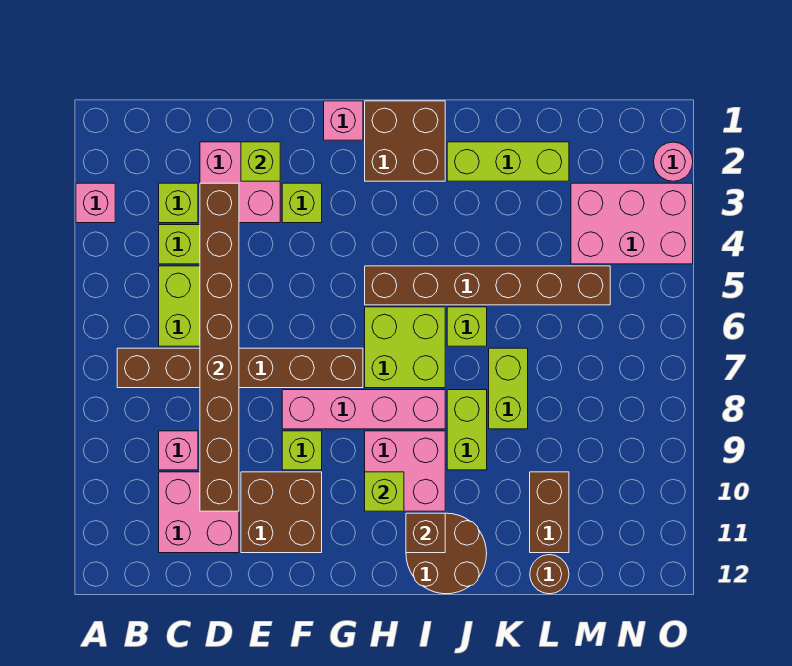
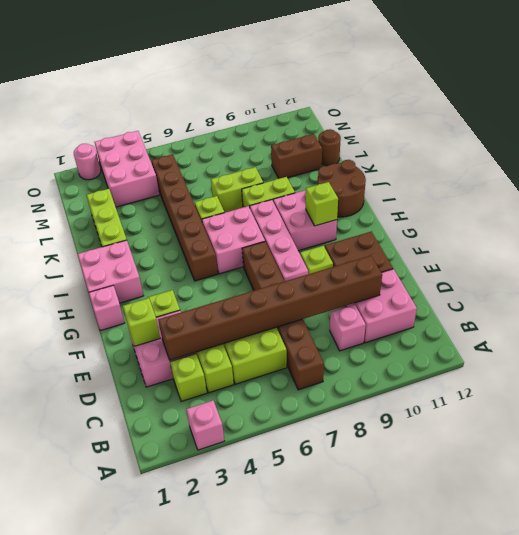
brown brick H1:I2 level 1 -> pink brick H1:I2 level 1
lime brick H6:I7 level 1 -> pink brick H6:I7 level 1
brown brick I11 level 2 -> none

